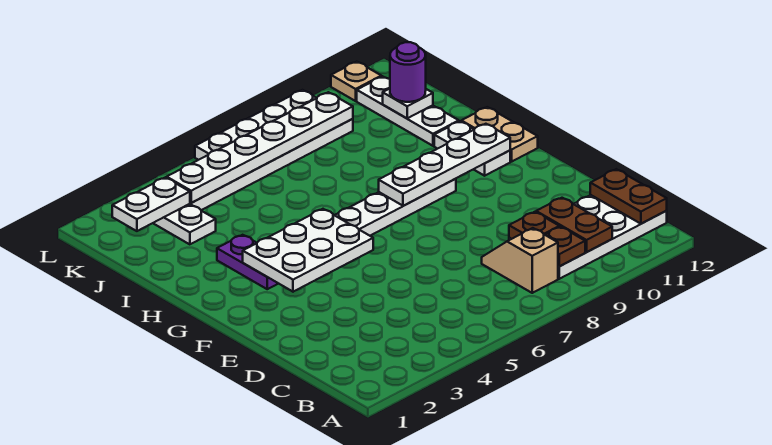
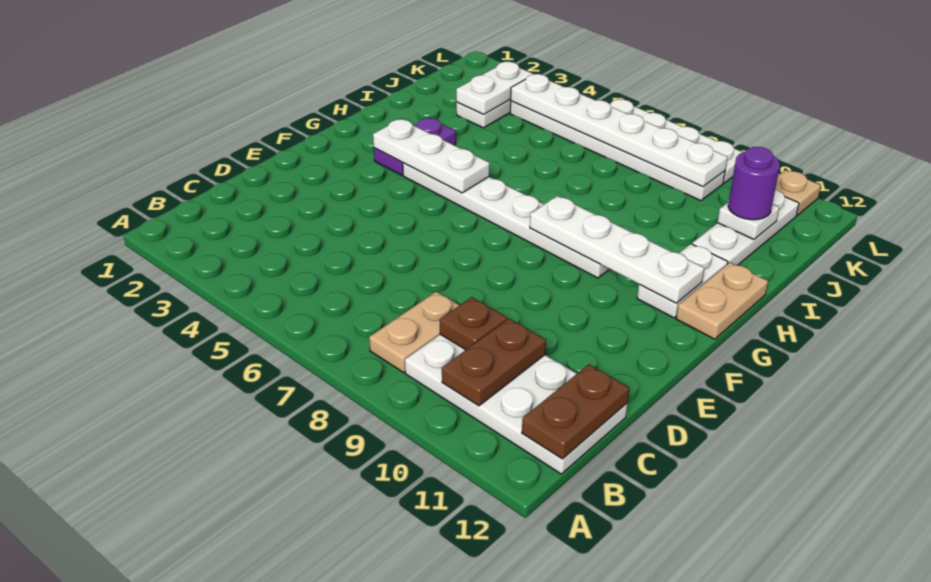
tan slope B8:C8 level 1 top B -> tan plate B8:C8 level 1
brown plate B9 level 2 -> none
white plate F3:G5 level 2 -> white plate G3:G5 level 2
white plate K2:K3 level 2 -> white plate J3:K3 level 2

